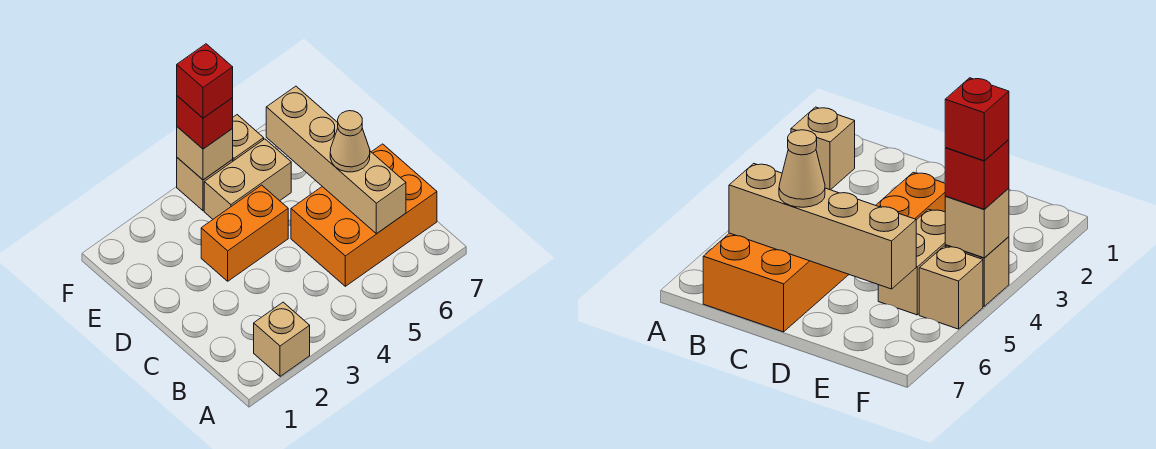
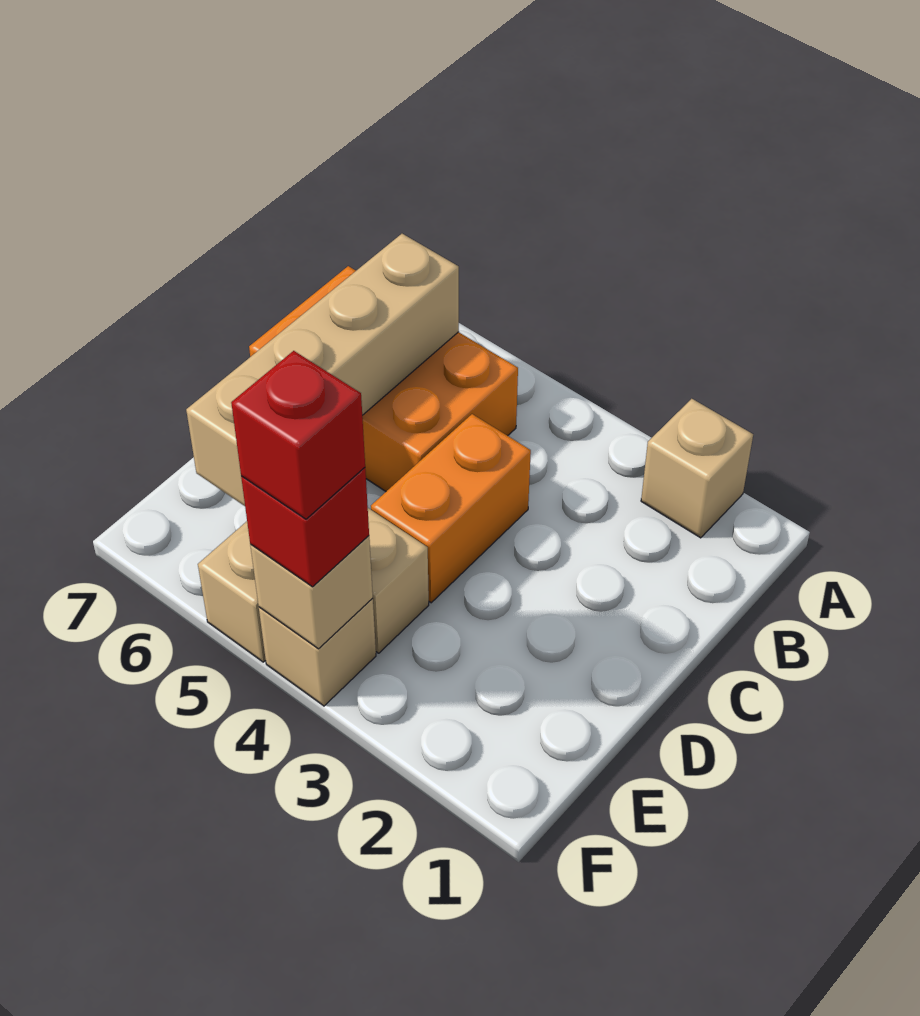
tan cone C6 level 3 -> none
orange brick D3:D4 level 1 -> orange brick C4:D4 level 1

